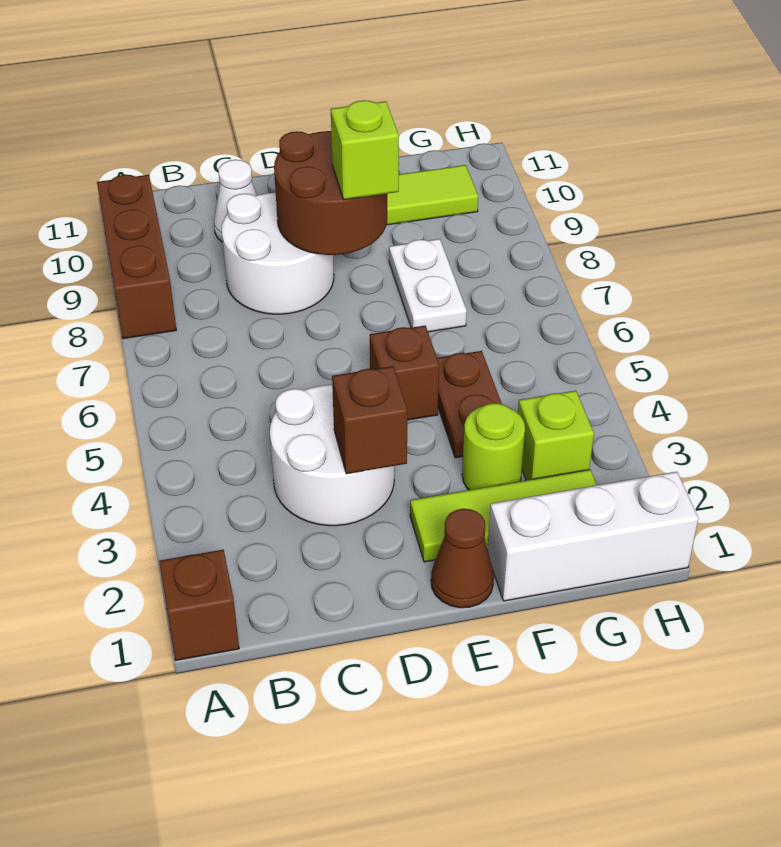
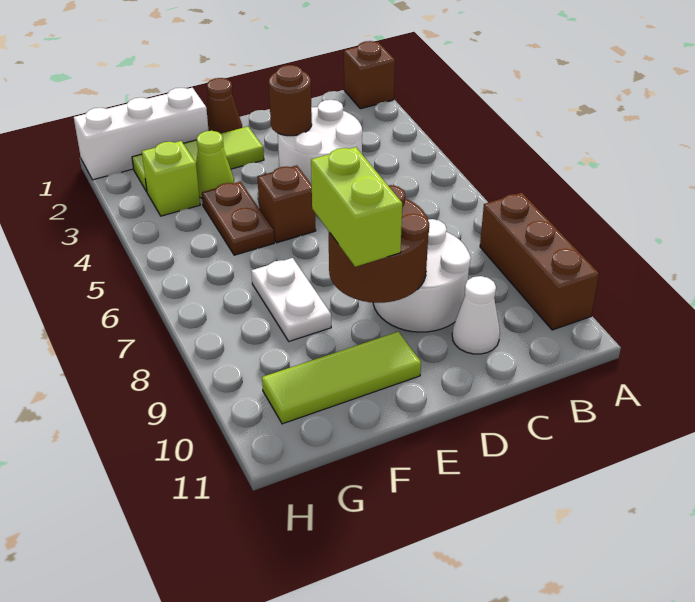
brown brick D3 level 2 -> brown round brick D3 level 2
lime brick E8 level 3 -> lime brick E8:E9 level 3
lime round brick F3 level 1 -> lime cone F3 level 1

